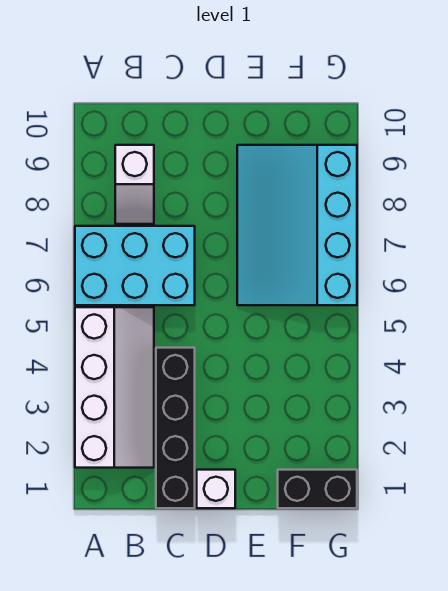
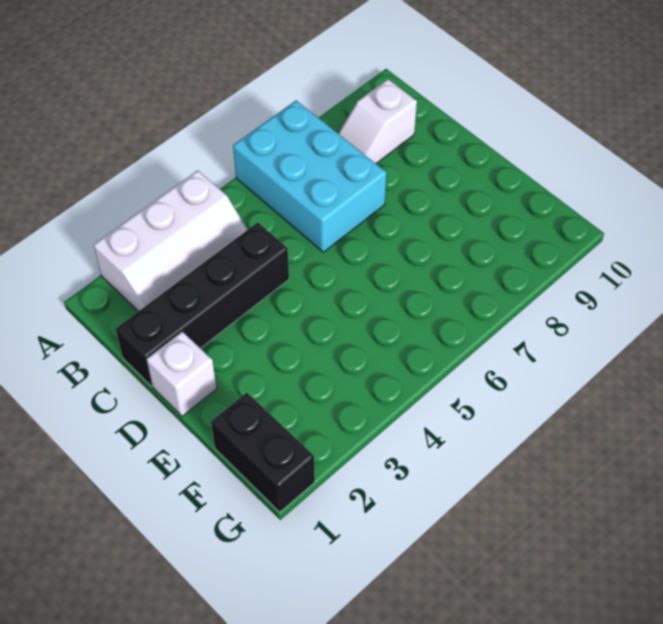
white slope A2:B5 level 1 top A -> white slope A2:B4 level 1 top A
cyan slope E6:G9 level 1 top G -> none

